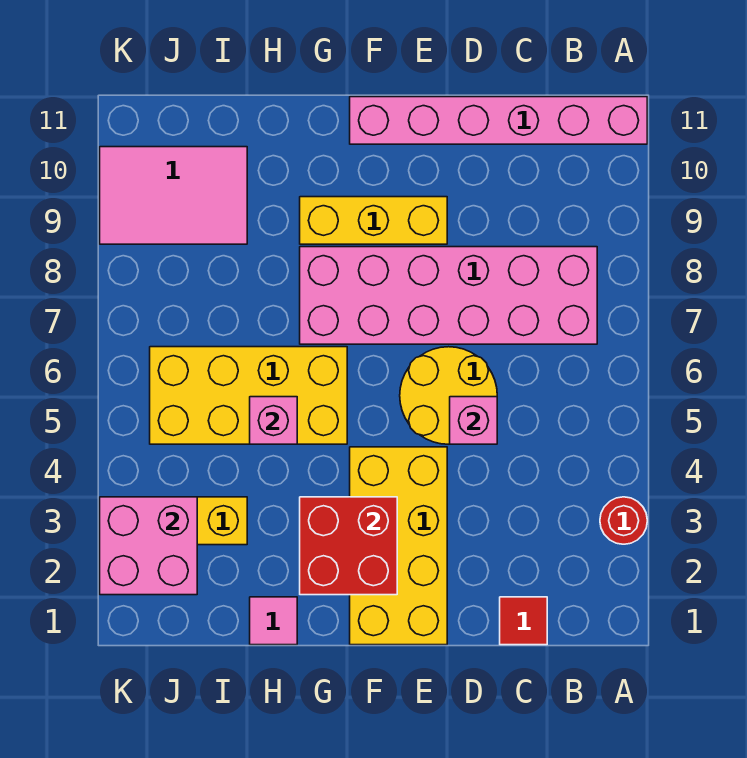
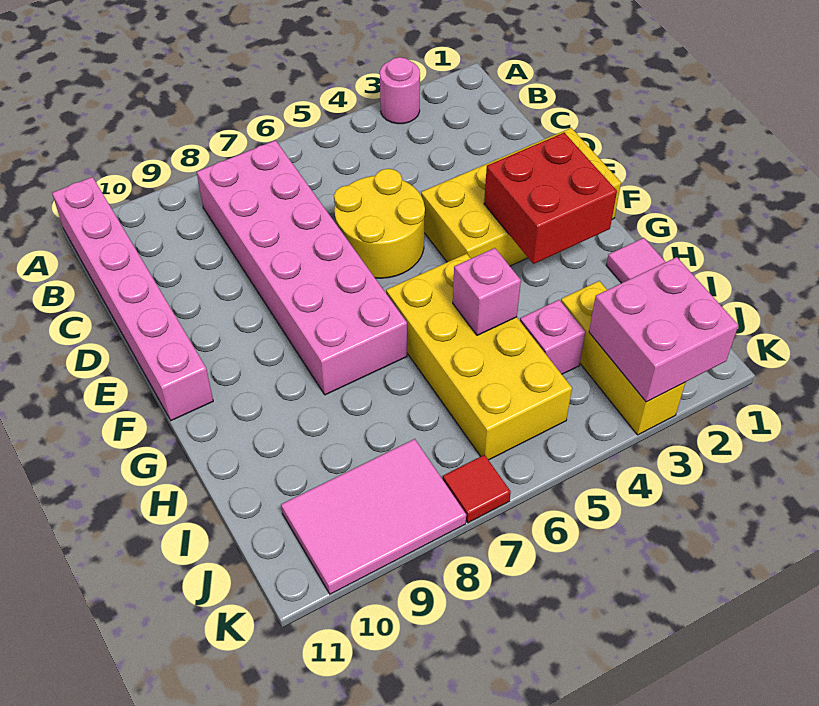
red round brick A3 level 1 -> pink round brick A3 level 1
red tile C1 level 1 -> red tile K7 level 1
pink brick D5 level 2 -> pink brick I4 level 1
yellow brick E9:G9 level 1 -> none
pink tile I9:K10 level 1 -> pink tile J8:K10 level 1

